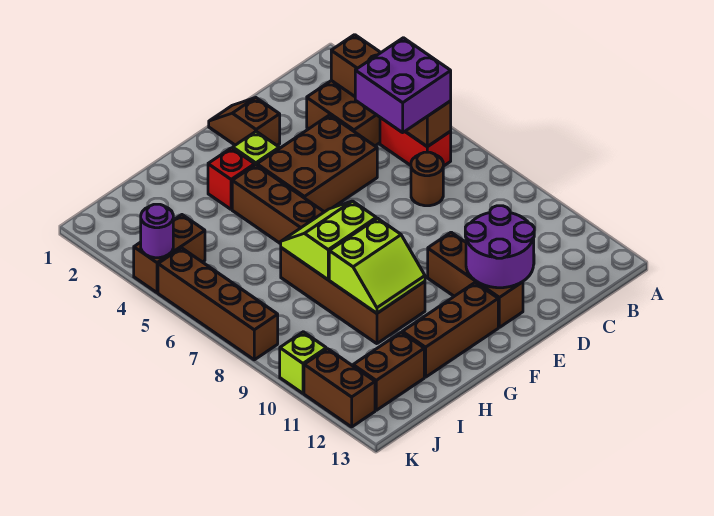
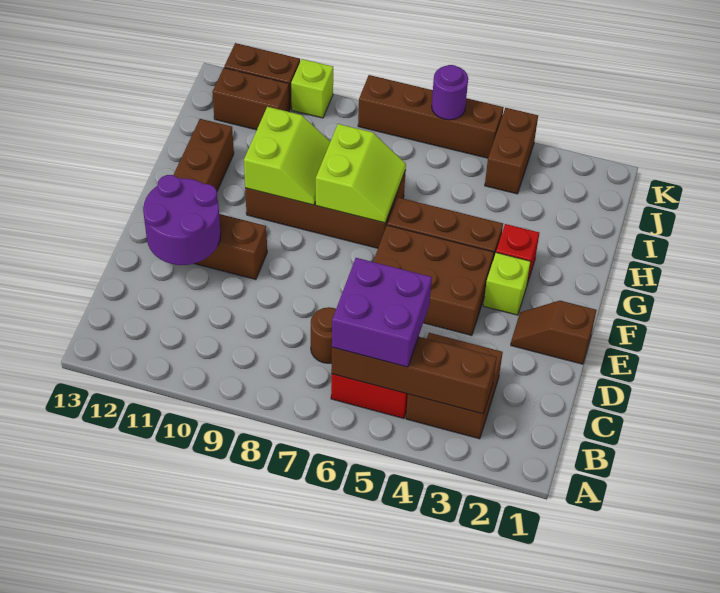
brown brick D4:F5 level 1 -> brown brick E4:F6 level 1
brown slope E1:E2 level 1 top 2 -> brown slope E1:E2 level 1 top 1
lime slope G9:H10 level 2 top 9 -> lime slope G9:H10 level 2 top 10
brown brick I12:J12 level 1 -> brown brick J11:J12 level 1
purple round brick K4 level 2 -> purple round brick K6 level 2

